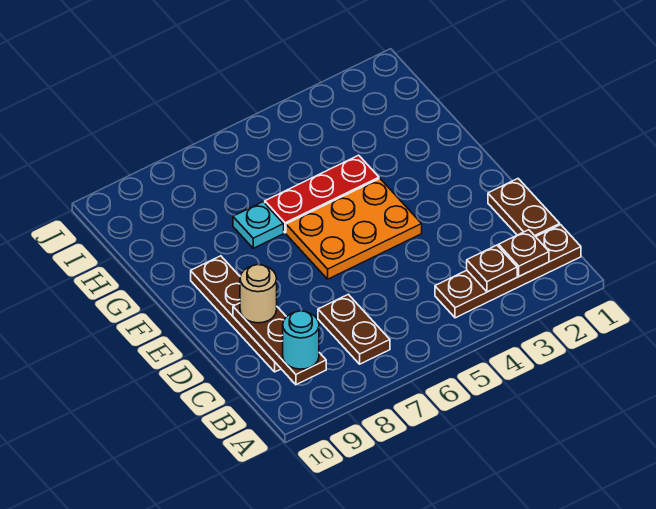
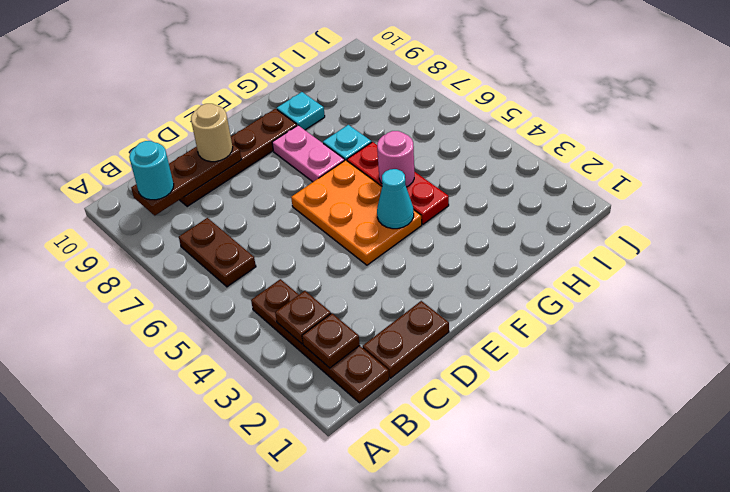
brown plate B7:C7 level 1 -> brown plate B6:B7 level 1
none -> cyan cone F4 level 2
none -> pink plate F7:F8 level 1
none -> pink round brick G5 level 2
none -> cyan plate G9 level 1

